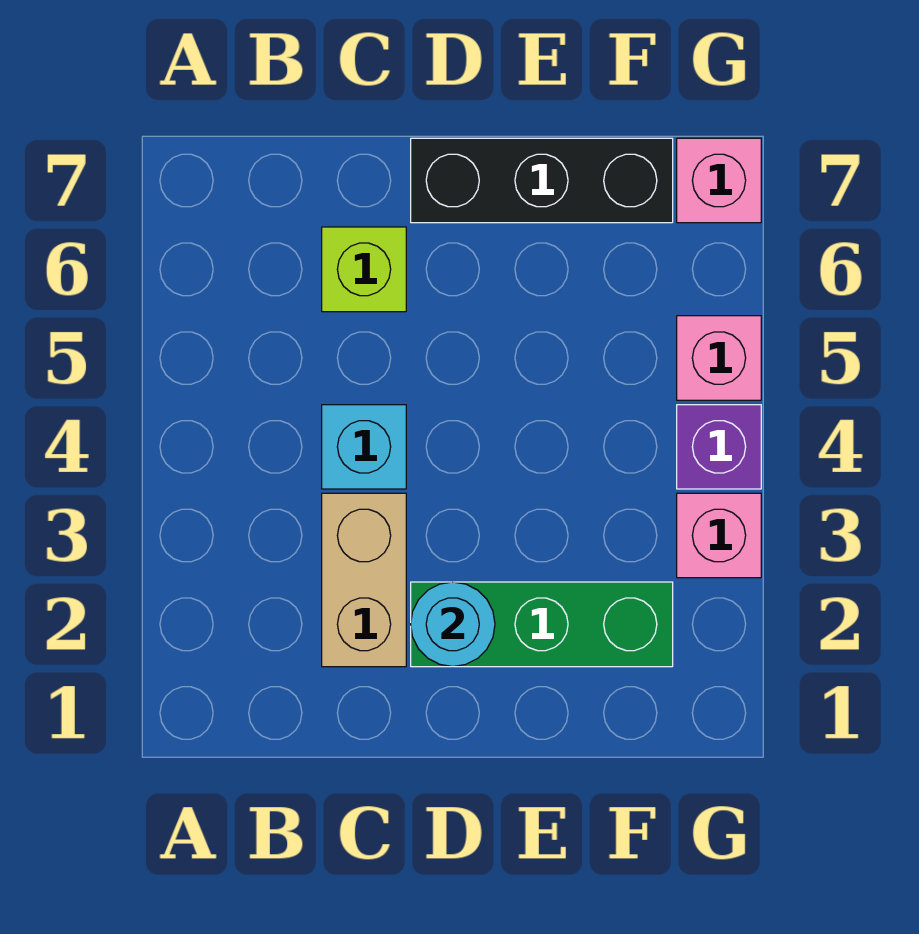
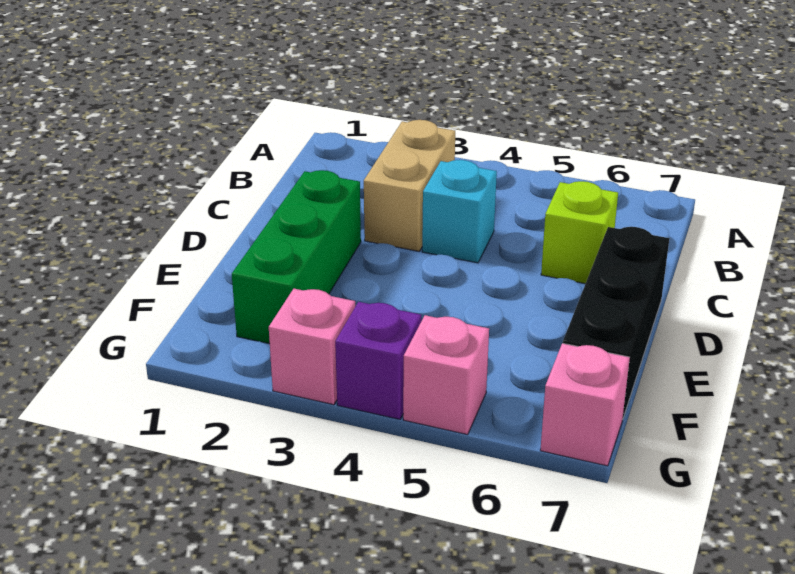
tan brick C2:C3 level 1 -> tan brick B3:C3 level 1
cyan round brick D2 level 2 -> none

